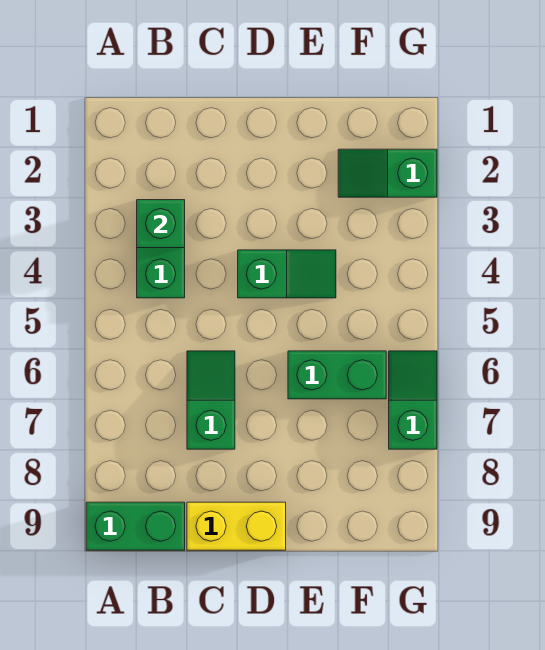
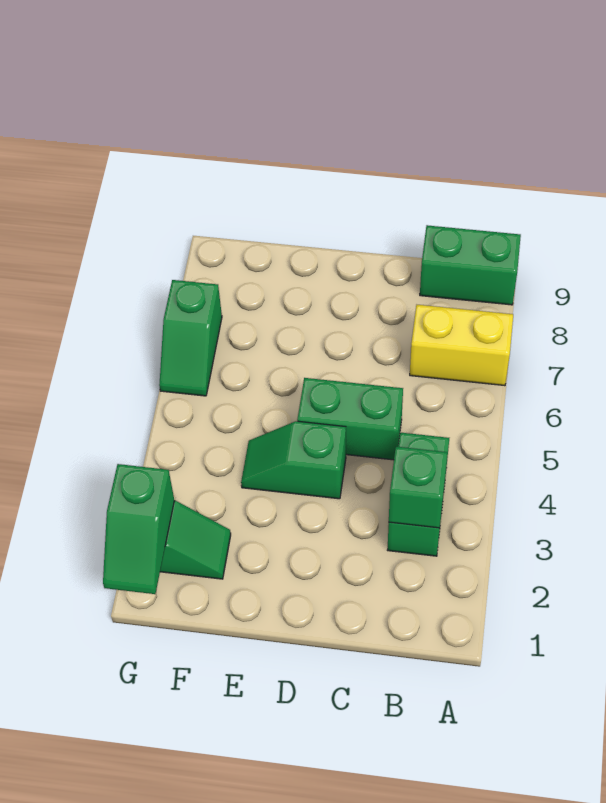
green slope C6:C7 level 1 top 7 -> green slope G1:G2 level 2 top 2
yellow brick C9:D9 level 1 -> yellow brick A7:B7 level 1
green brick E6:F6 level 1 -> green brick C5:D5 level 1

